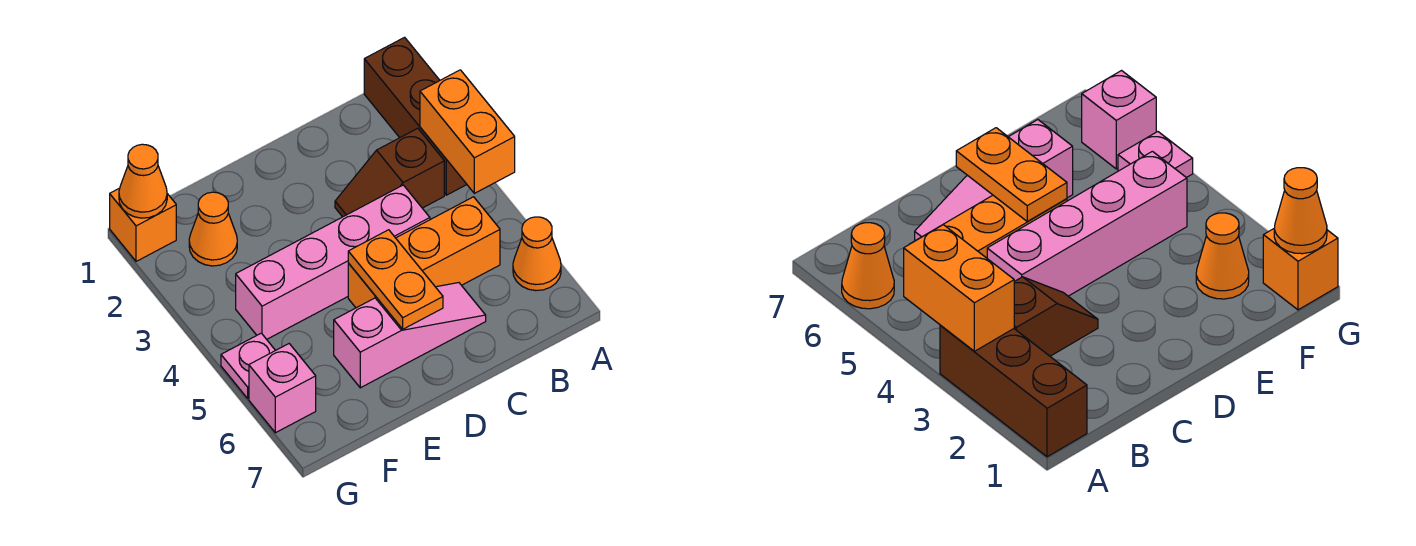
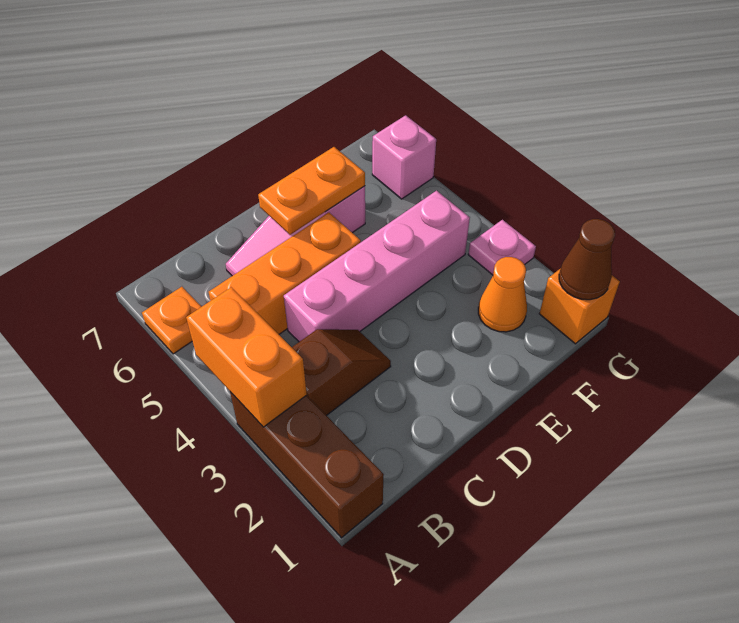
orange cone A6 level 1 -> orange plate A6 level 1
orange plate D5:D6 level 2 -> orange plate D6:E6 level 2
orange cone G1 level 2 -> brown cone G1 level 2
pink plate G5 level 1 -> pink plate G3 level 1

